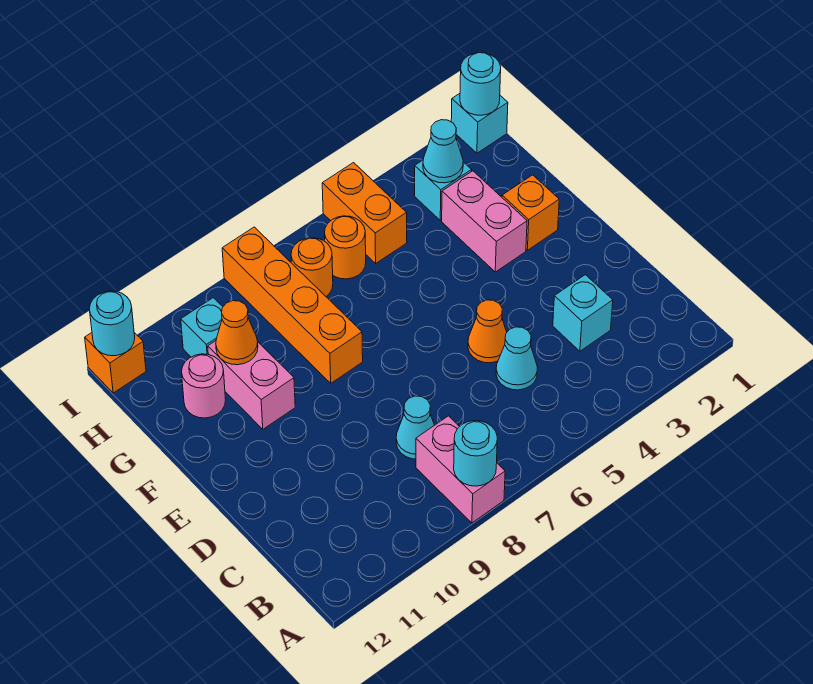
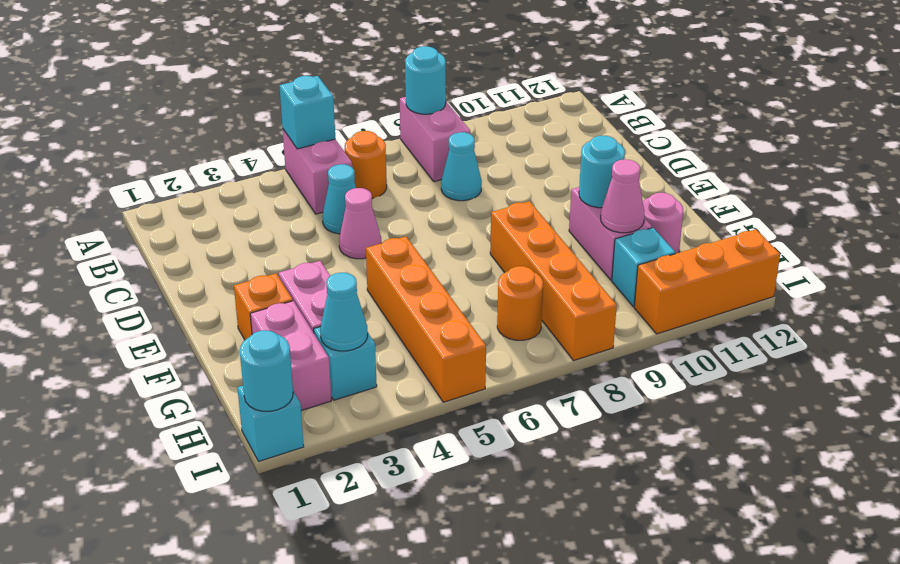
none -> pink brick A5:B5 level 1
cyan brick C3 level 1 -> cyan brick A5 level 2
orange cone D5 level 1 -> pink cone D5 level 1
none -> pink brick G2:H2 level 1
orange cone G10 level 2 -> pink cone G10 level 2
orange brick H5:I5 level 1 -> orange brick F5:I5 level 1
orange round brick H6 level 1 -> orange round brick B6 level 1
orange brick I12 level 1 -> orange brick I10:I12 level 1
cyan round brick I12 level 2 -> cyan round brick F10 level 2

